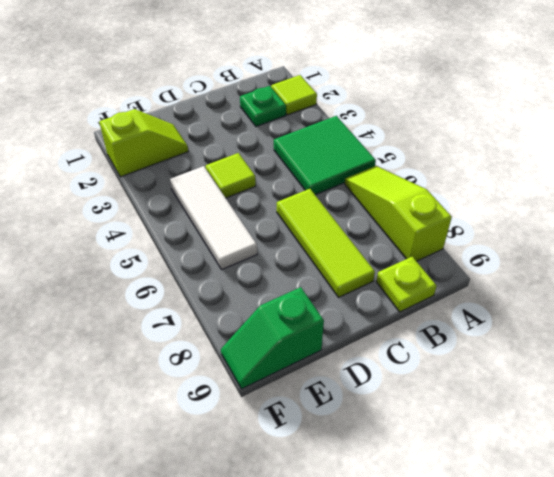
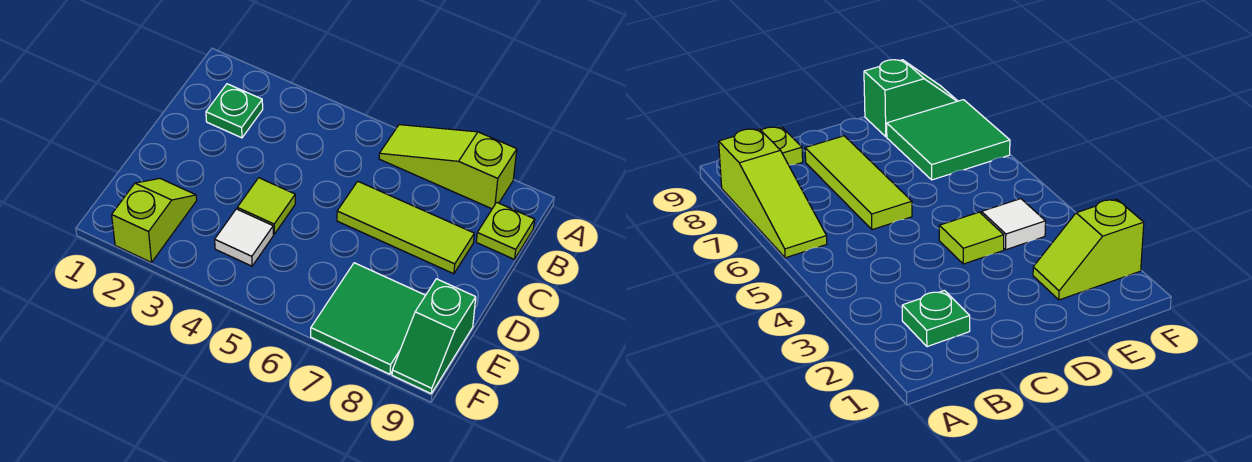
lime tile A2 level 1 -> none
green tile A4:B5 level 1 -> green tile E7:F8 level 1
white tile E4:E6 level 1 -> white tile E4 level 1

